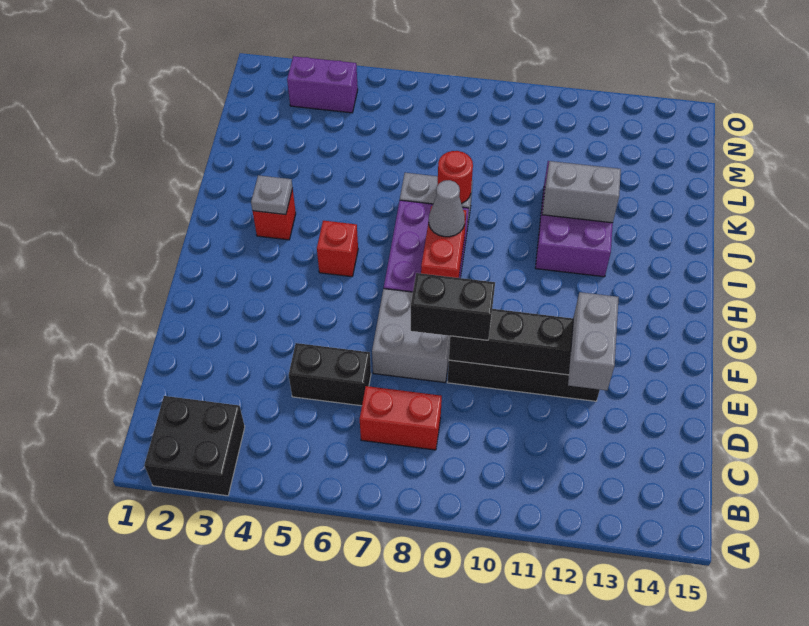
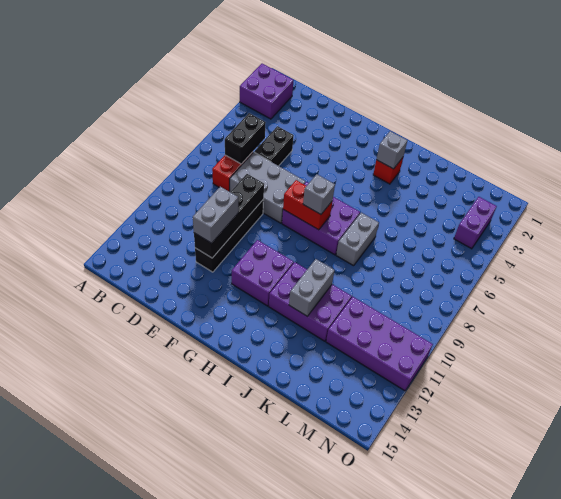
black brick A2:B3 level 1 -> purple brick A2:B3 level 1
grey brick D12:E12 level 3 -> grey brick E11:E12 level 3
grey brick E7:F8 level 1 -> grey brick D7:F8 level 1
black brick E8:E9 level 3 -> black brick C6:C7 level 2
none -> purple brick G11:H12 level 1
red brick H5 level 1 -> none
grey cone H8 level 3 -> grey brick H8 level 3
grey plate I3 level 2 -> grey brick I3 level 2
red round brick J8 level 2 -> none
none -> purple brick L11:O12 level 1

